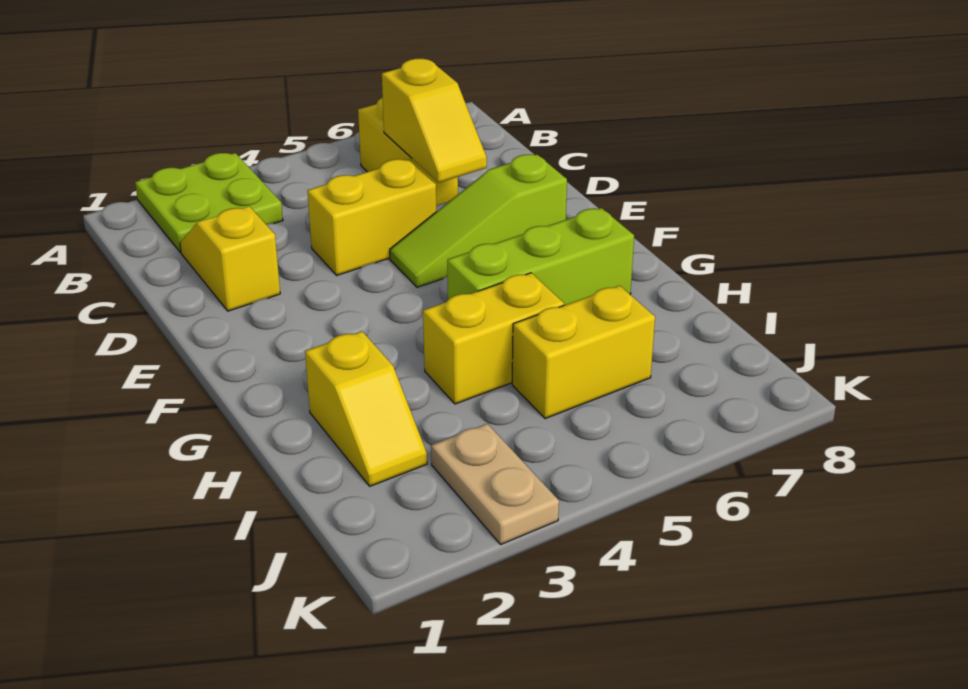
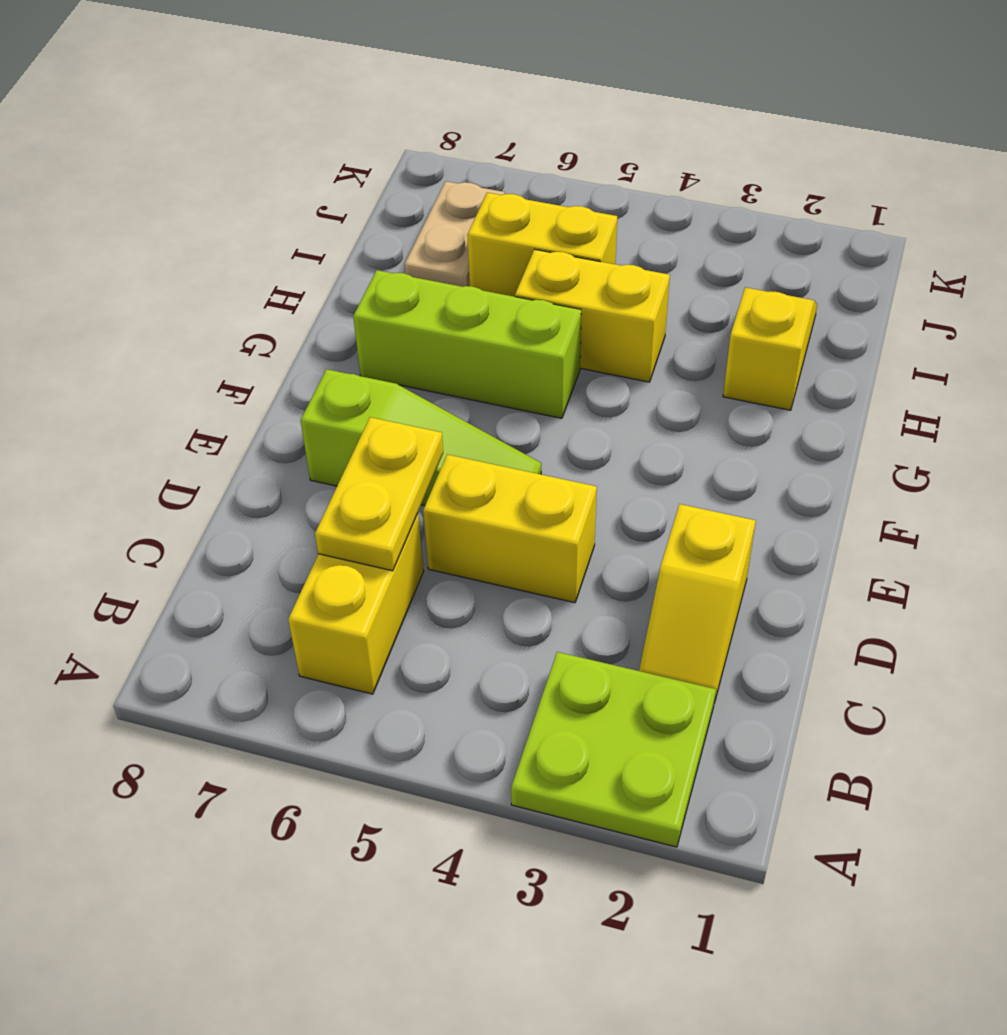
yellow slope C6:D6 level 2 top C -> yellow plate C6:D6 level 2
tan plate J3:K3 level 1 -> tan plate I7:J7 level 1

